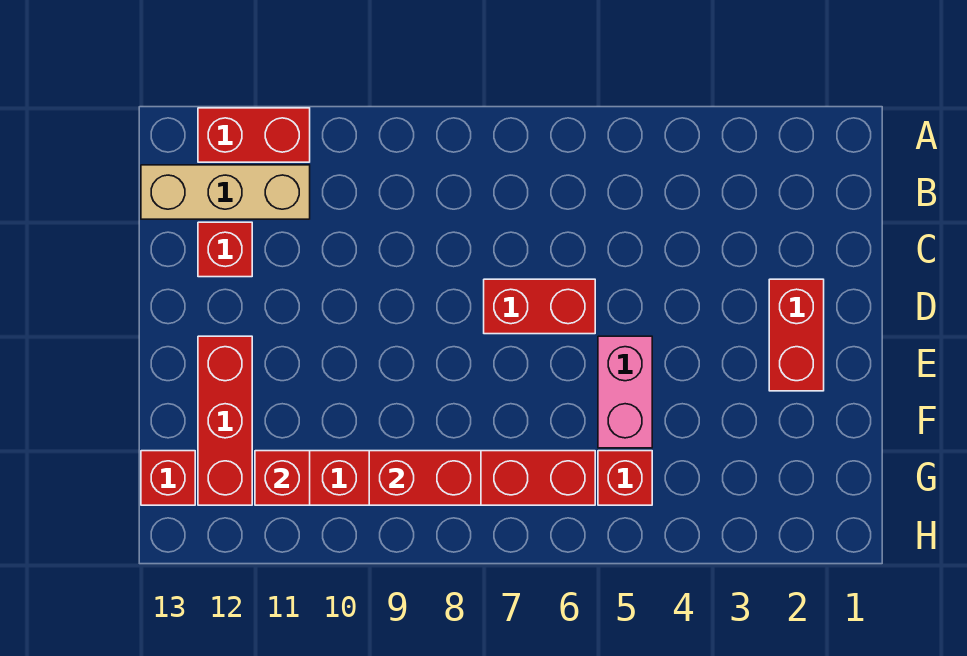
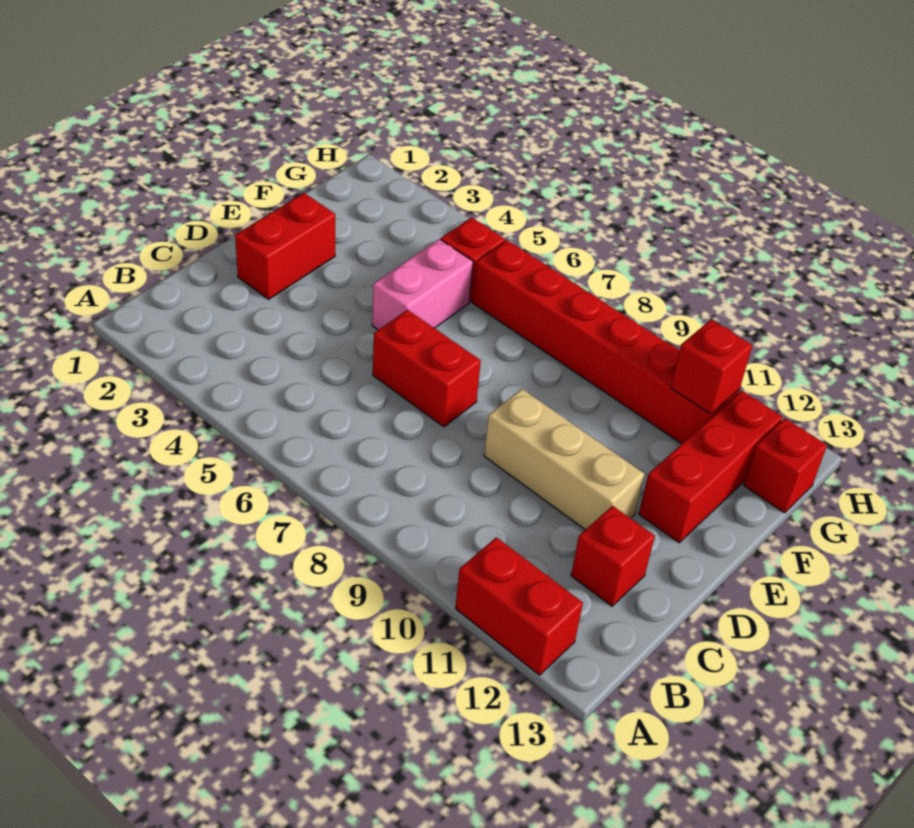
tan brick B11:B13 level 1 -> tan brick D9:D11 level 1
red brick G8:G9 level 2 -> none

